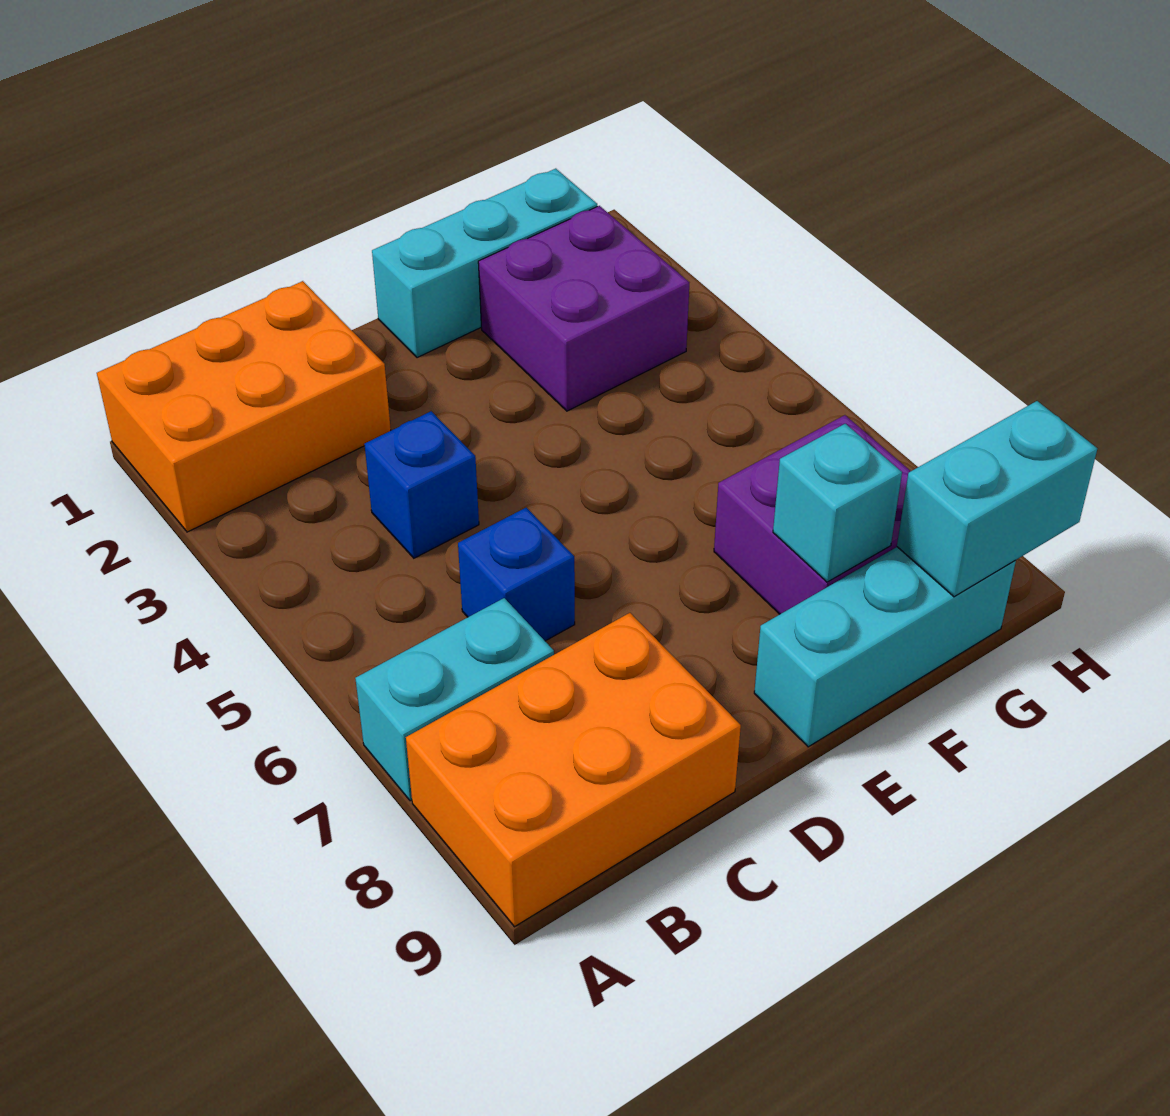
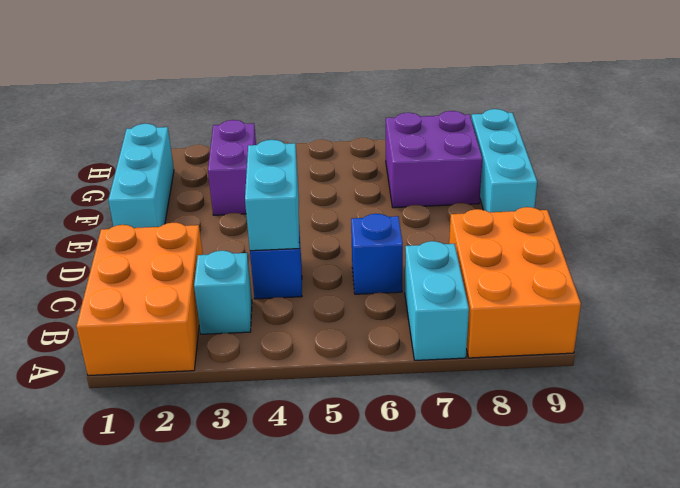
purple brick F2:G3 level 1 -> purple brick F3:G3 level 1
cyan brick F8 level 2 -> cyan brick B3 level 1
cyan brick G9:H9 level 2 -> cyan brick C4:D4 level 2

